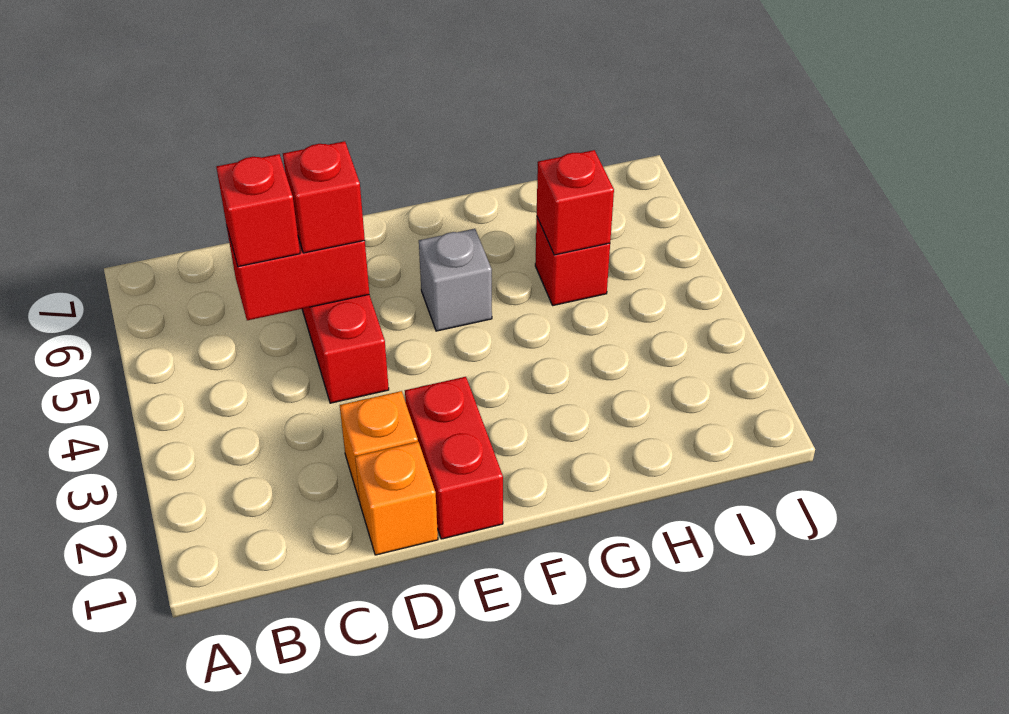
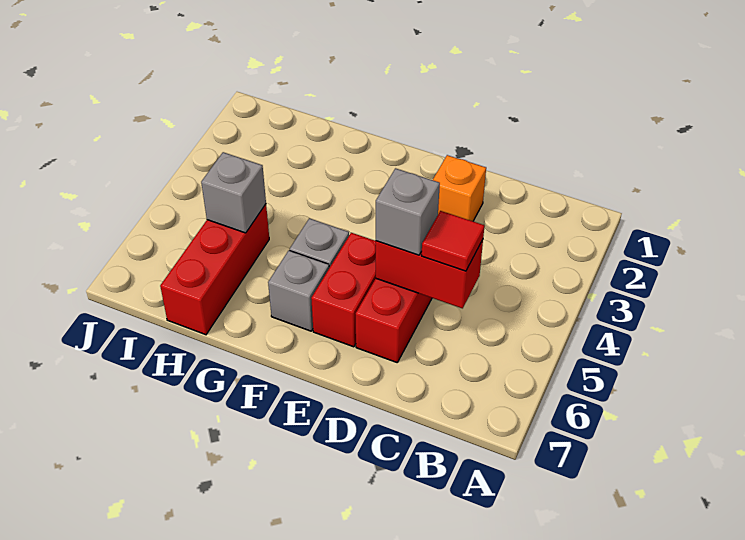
red brick C5 level 3 -> red tile C5 level 3
orange brick D1 level 1 -> none
red brick D5 level 3 -> grey brick D5 level 3
red brick E1:E2 level 1 -> red brick E5:E6 level 1
none -> grey brick F6 level 1
red brick H5 level 1 -> red brick H5:H7 level 1
red brick H5 level 2 -> grey brick H5 level 2

